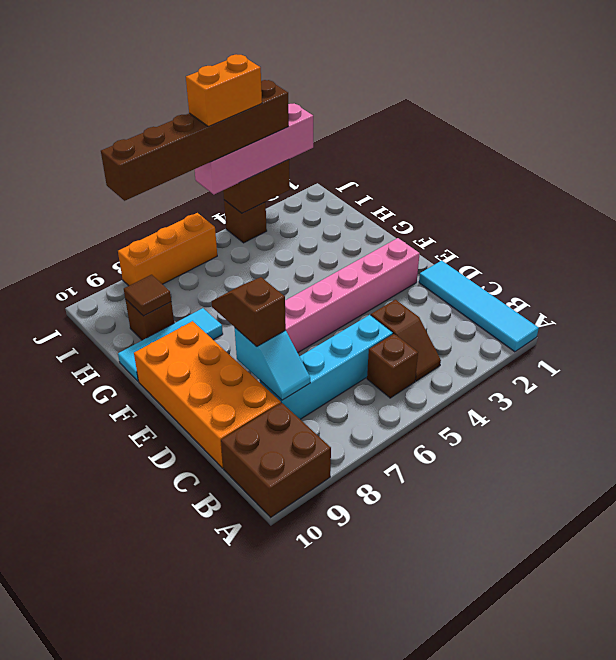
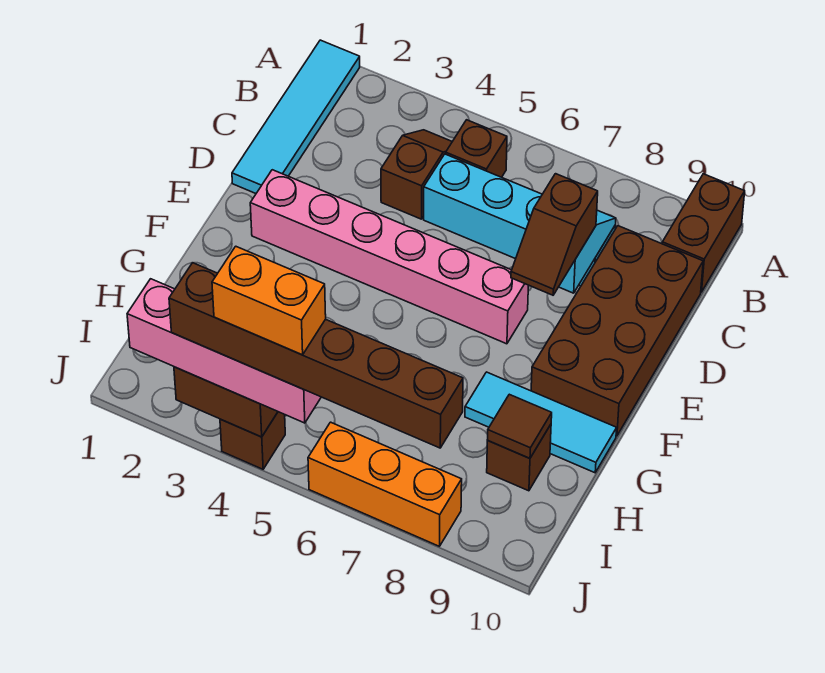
brown brick A9:B10 level 1 -> brown brick A10:B10 level 1
orange brick C9:F10 level 1 -> brown brick C9:F10 level 1

